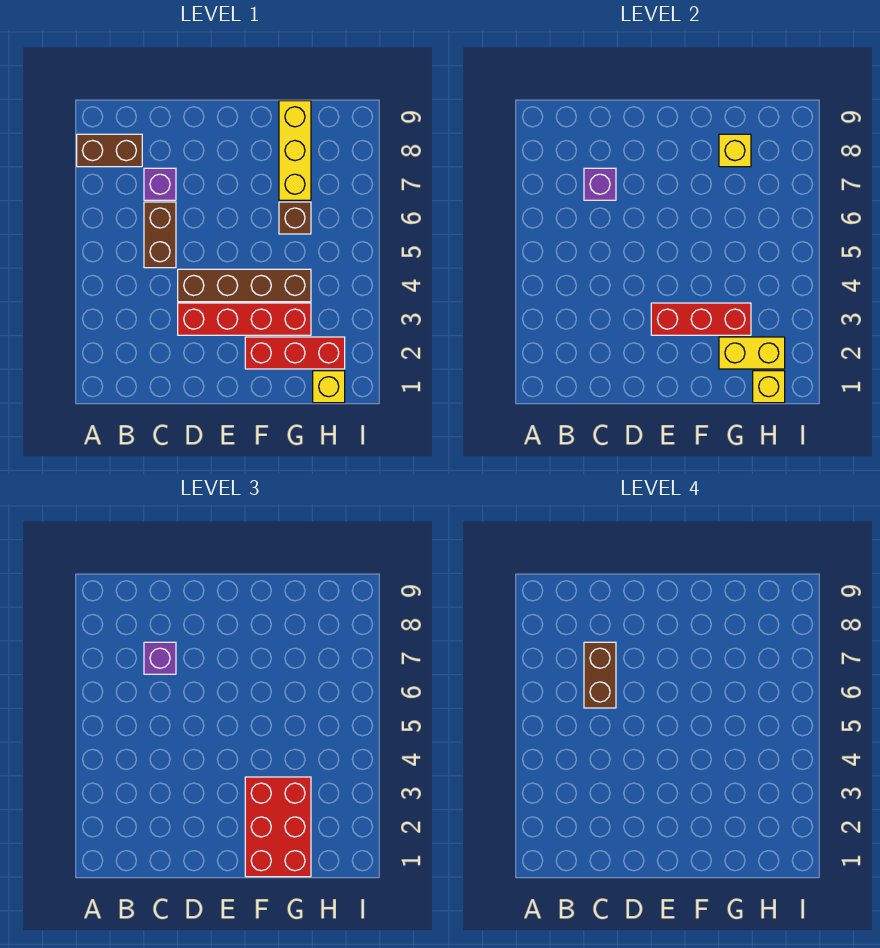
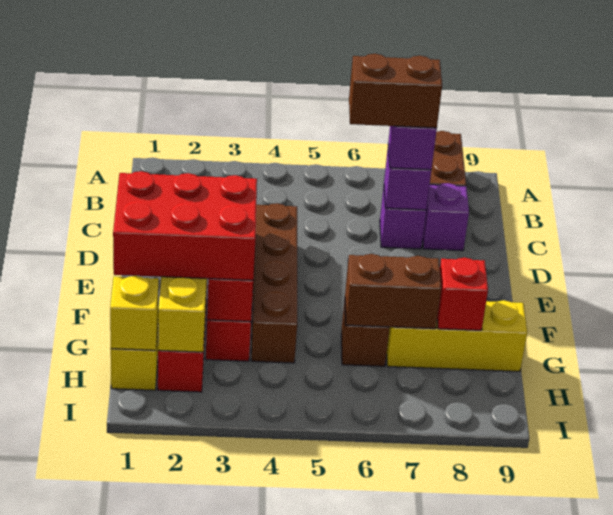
brown brick C5:C6 level 1 -> brown brick G6:G7 level 2
none -> purple brick C8 level 1
yellow brick G8 level 2 -> red brick G8 level 2

